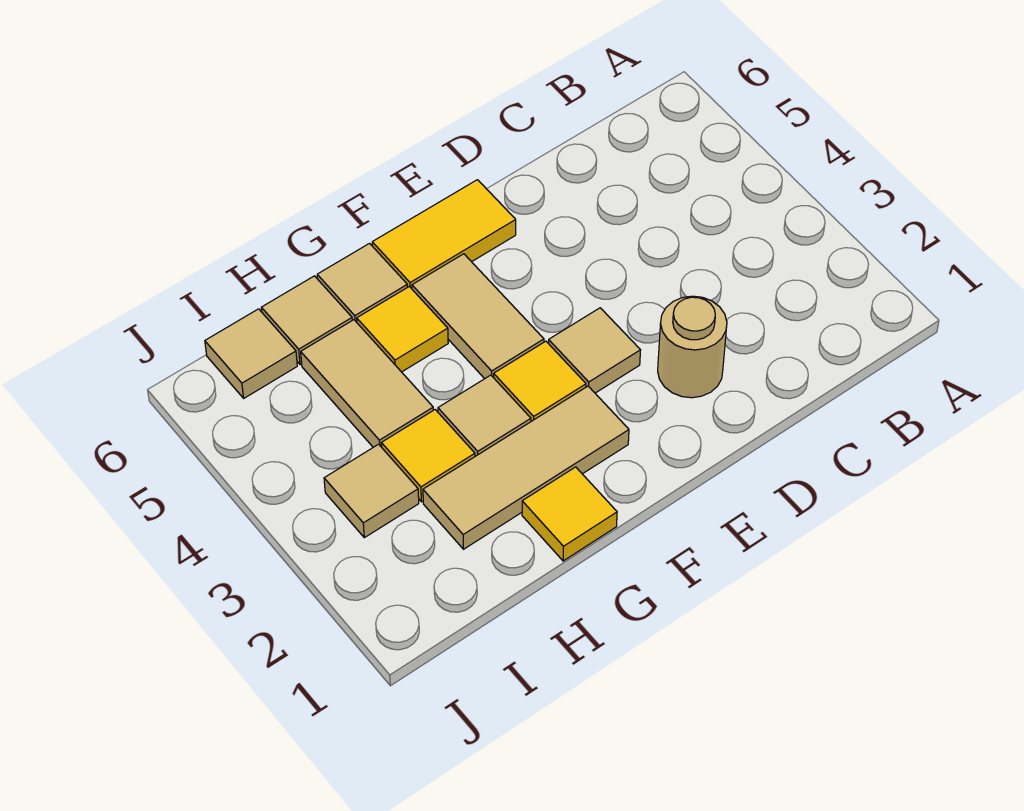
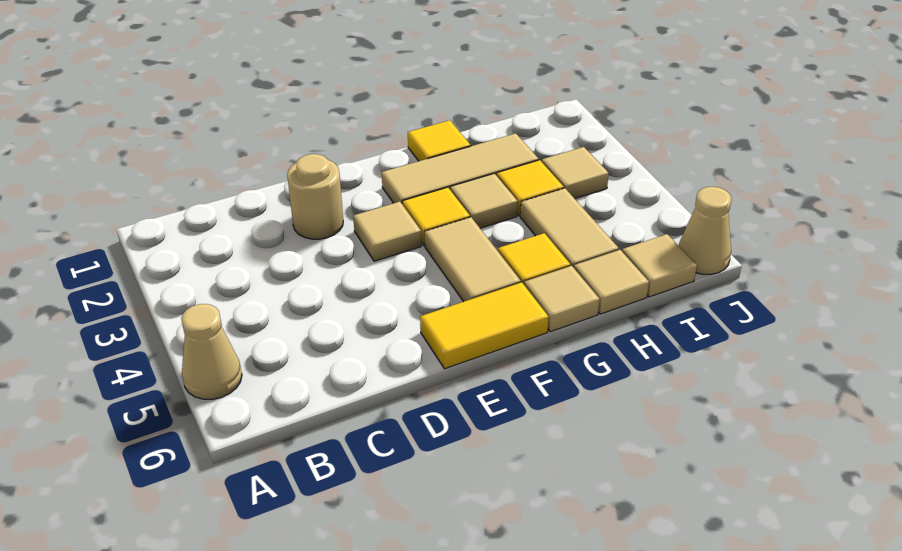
none -> tan cone A5 level 1
none -> tan cone J6 level 1

